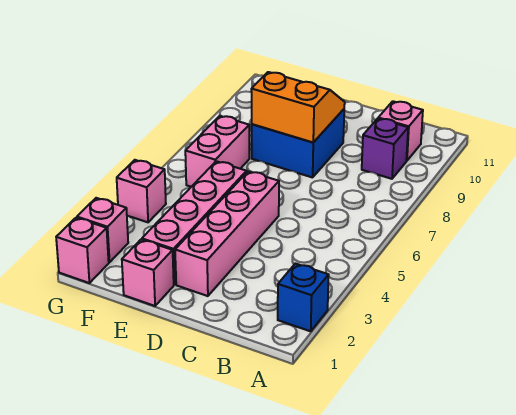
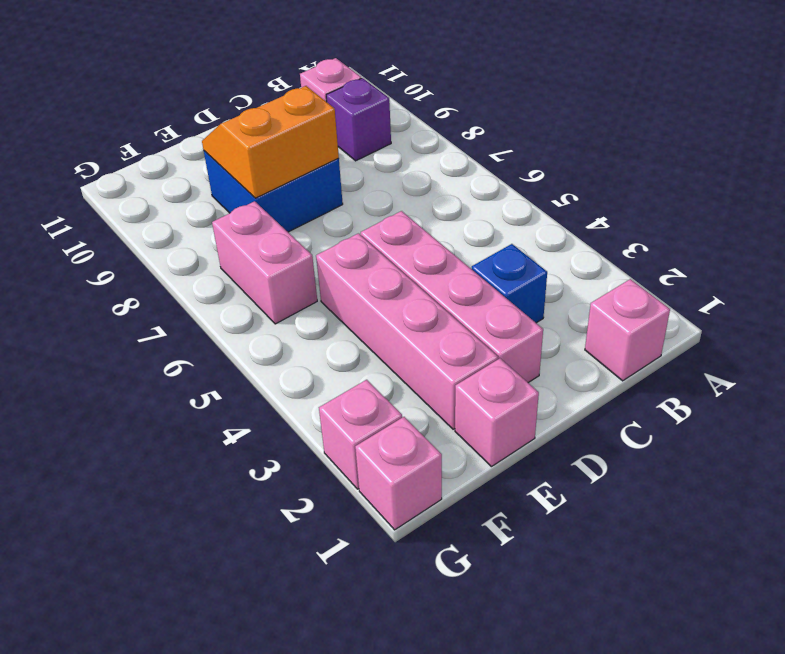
blue brick A2 level 1 -> blue brick C3 level 1
pink brick G4 level 1 -> pink brick B1 level 1

